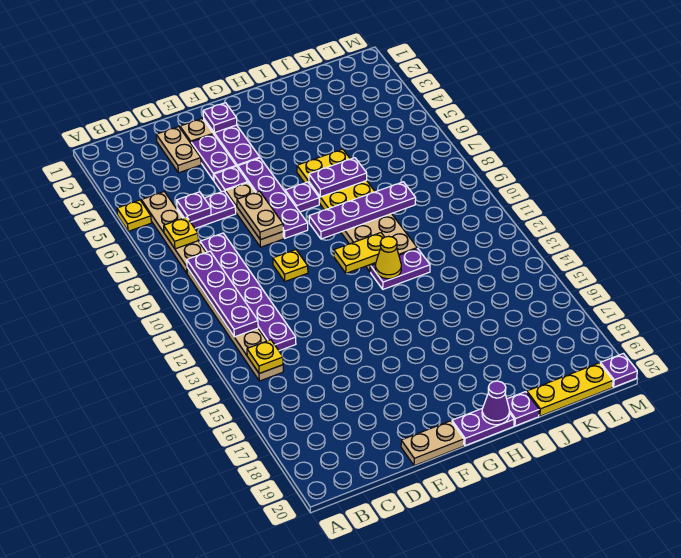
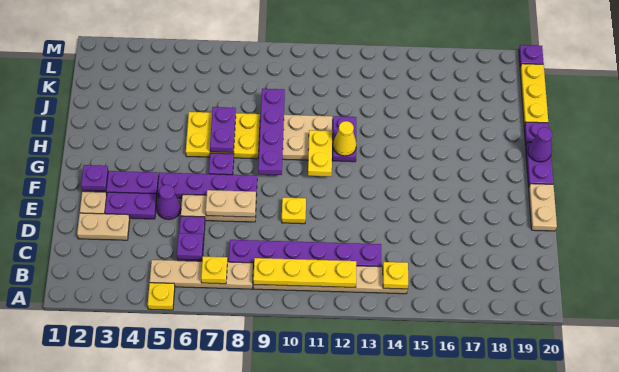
purple plate B9:B12 level 2 -> yellow plate B9:B12 level 2
purple plate E5 level 1 -> purple cone E5 level 1

